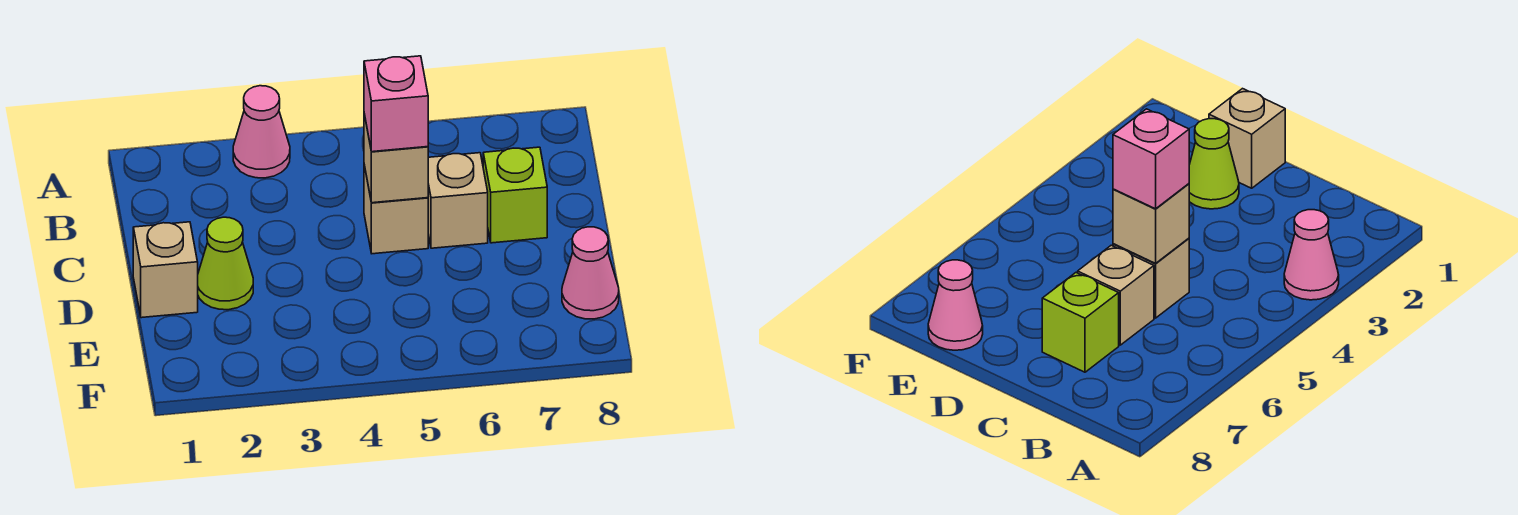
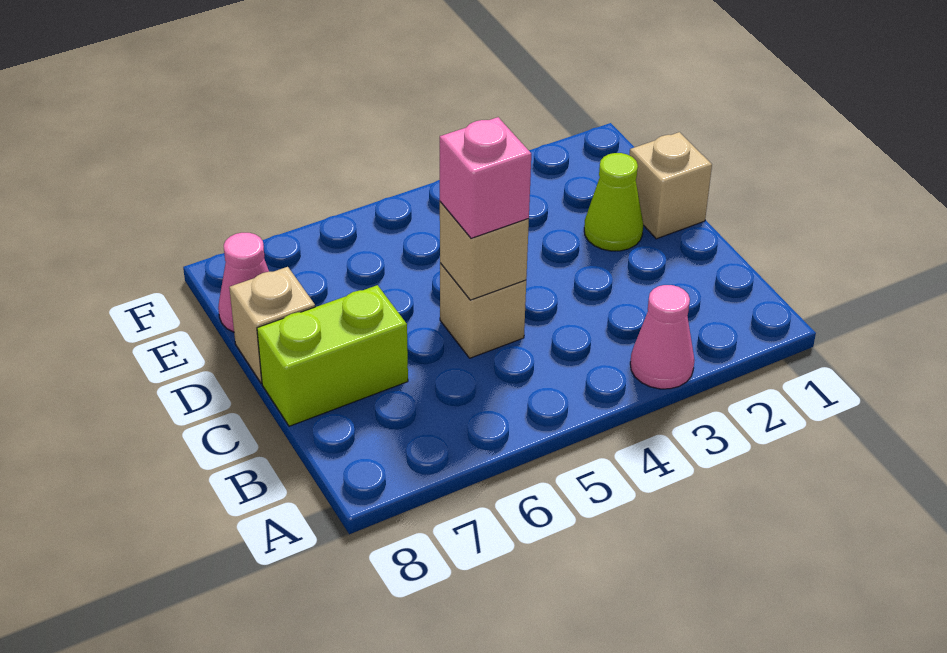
tan brick C6 level 1 -> tan brick D8 level 1
lime brick C7 level 1 -> lime brick C7:C8 level 1

